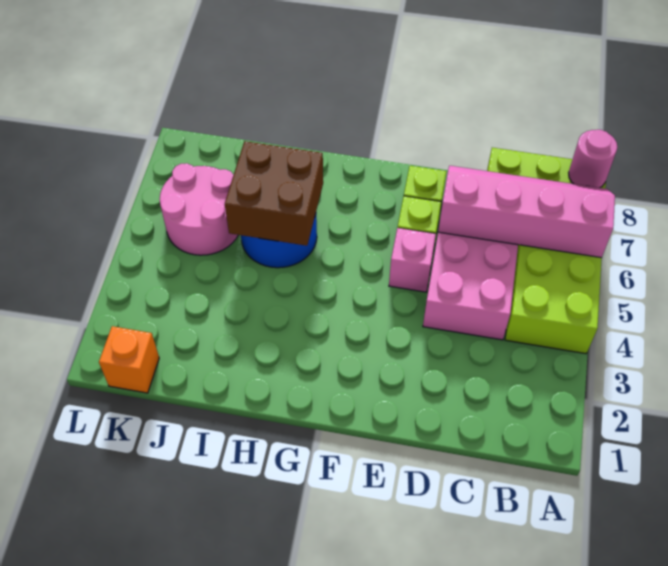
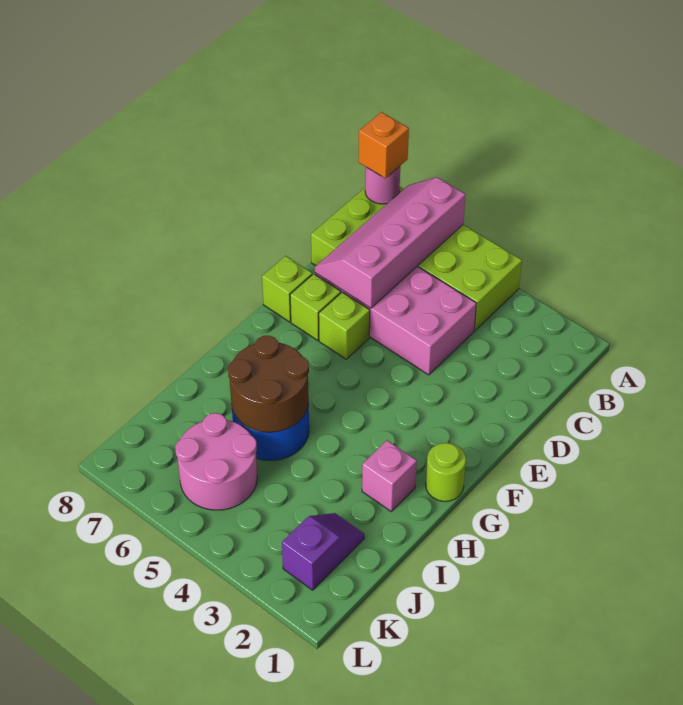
pink brick E5 level 1 -> pink brick H2 level 1
none -> lime brick E8 level 1
none -> lime round brick G1 level 1
brown brick H5:I6 level 2 -> brown round brick H5:I6 level 2
none -> purple slope J2:K2 level 1 top K
orange brick K1 level 1 -> orange brick A8 level 3

